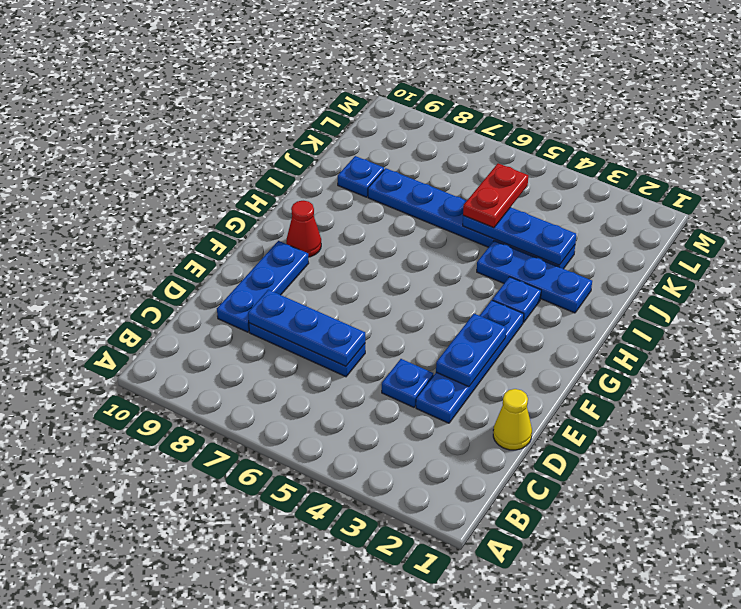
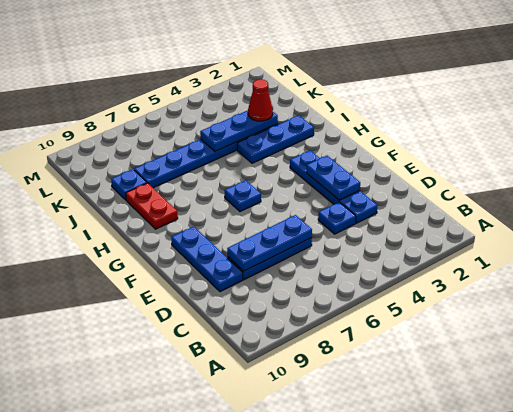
yellow cone D1 level 1 -> none
red cone G9 level 1 -> red cone J3 level 3
blue plate H3 level 1 -> blue plate G6 level 1
red plate J5:K5 level 3 -> red plate H9:I9 level 1

